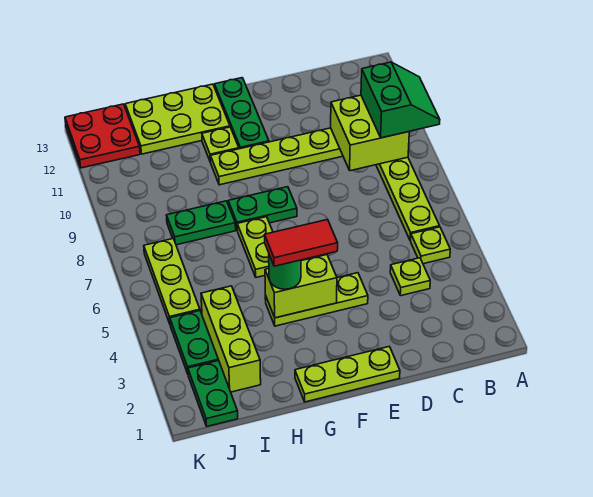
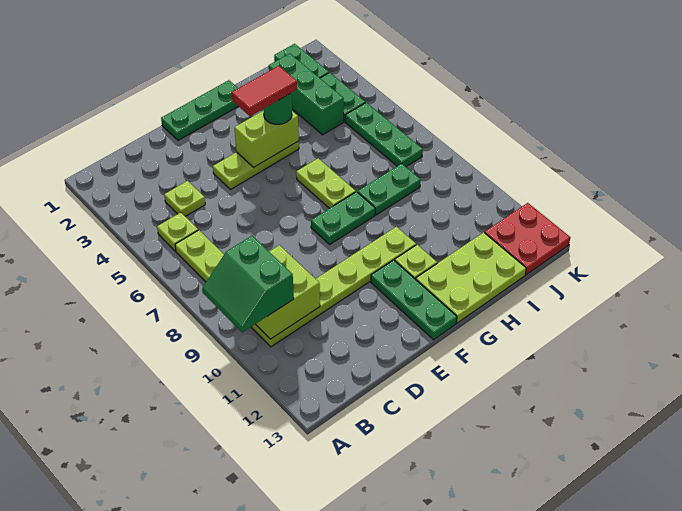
lime plate E1:G1 level 1 -> green plate E1:G1 level 1
lime brick I2:I4 level 1 -> green brick I2:I4 level 1
lime plate J5:J7 level 1 -> green plate J5:J7 level 1

